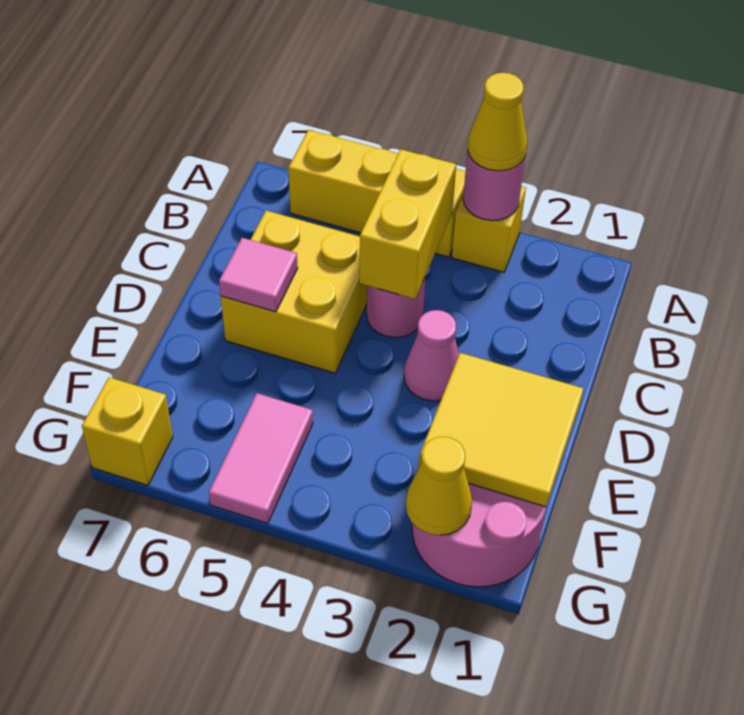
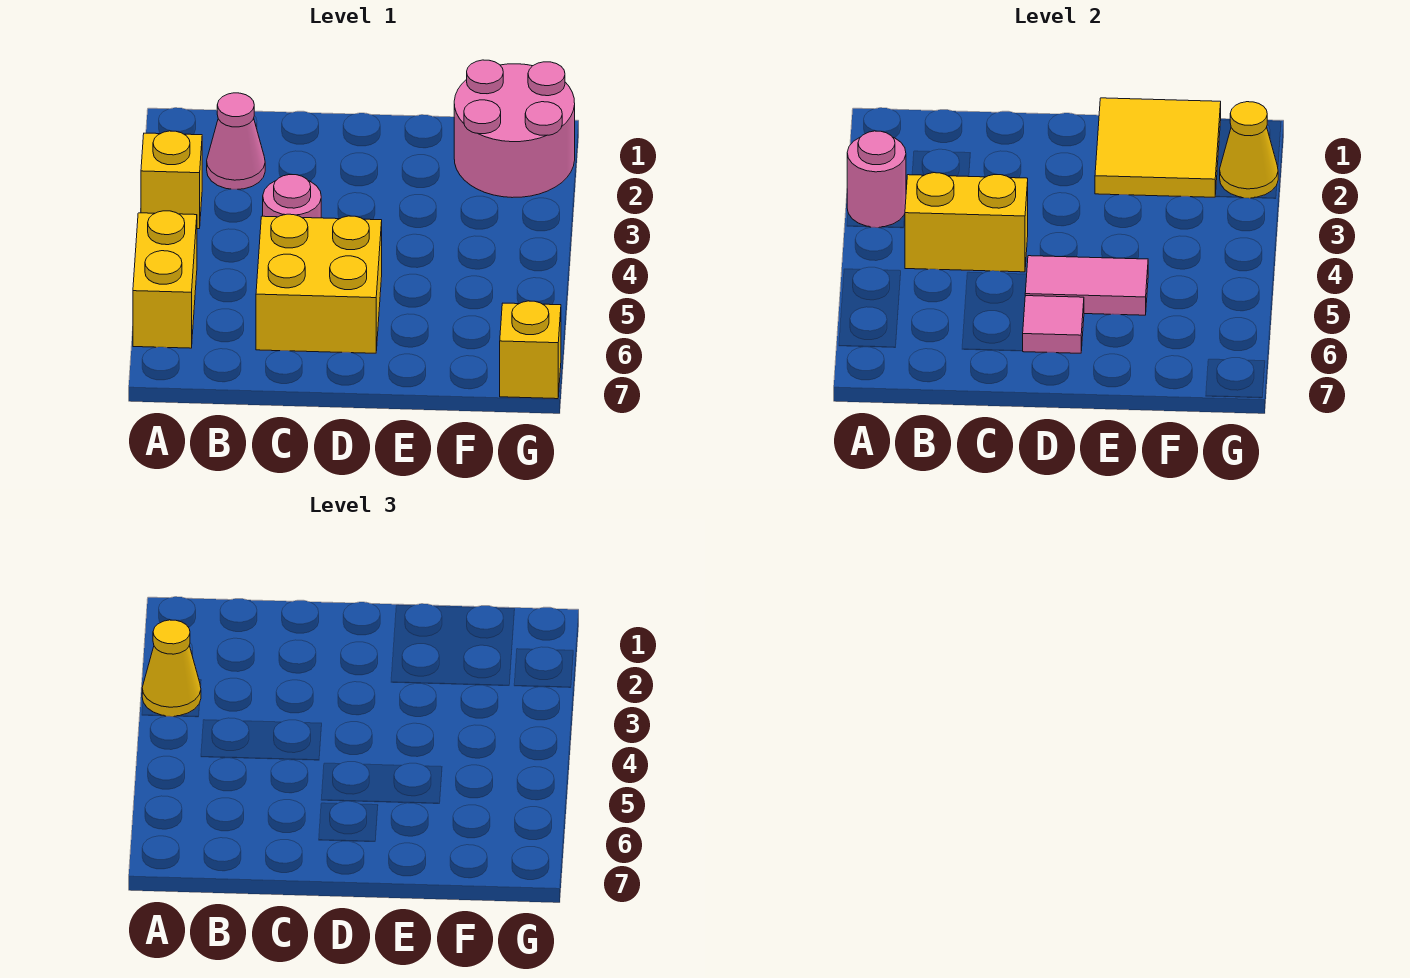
yellow brick A4:A6 level 1 -> yellow brick A5:A6 level 1
pink cone D3 level 1 -> pink cone B2 level 1
pink tile F5:G5 level 1 -> pink tile D5:E5 level 2

